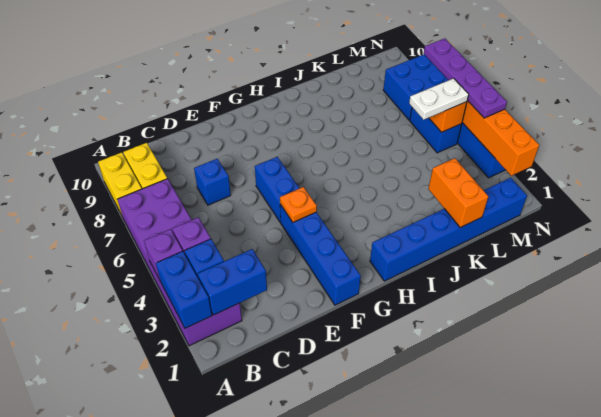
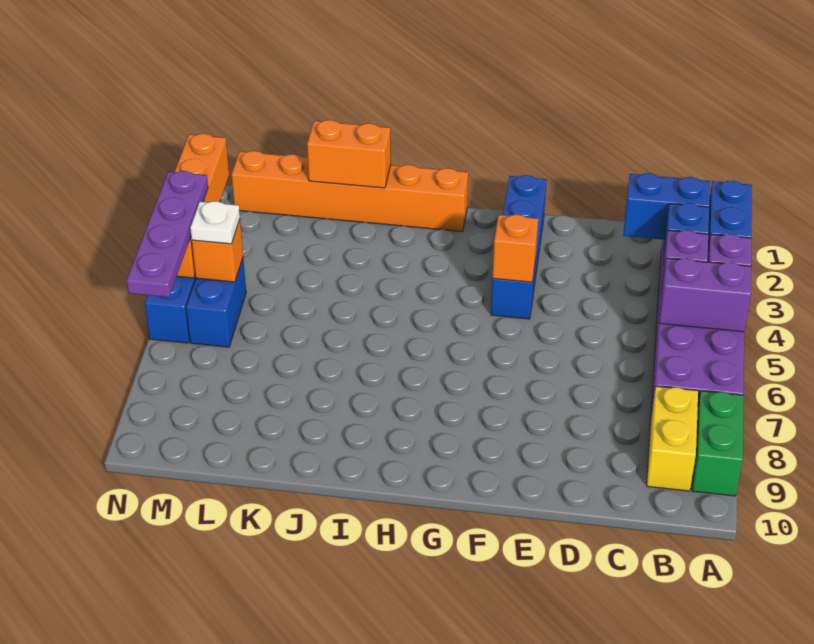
none -> purple brick A5:B5 level 2
yellow brick A8:A9 level 1 -> green brick A8:A9 level 1
blue brick D7 level 1 -> none
orange plate F4 level 2 -> orange brick F4 level 2
blue brick F5:F6 level 1 -> none
blue brick H1:M1 level 1 -> orange brick H1:M1 level 1
orange brick K1:K2 level 2 -> orange brick J1:K1 level 2
white plate L5:M5 level 3 -> white plate M5 level 3
blue brick M7:N8 level 1 -> none

